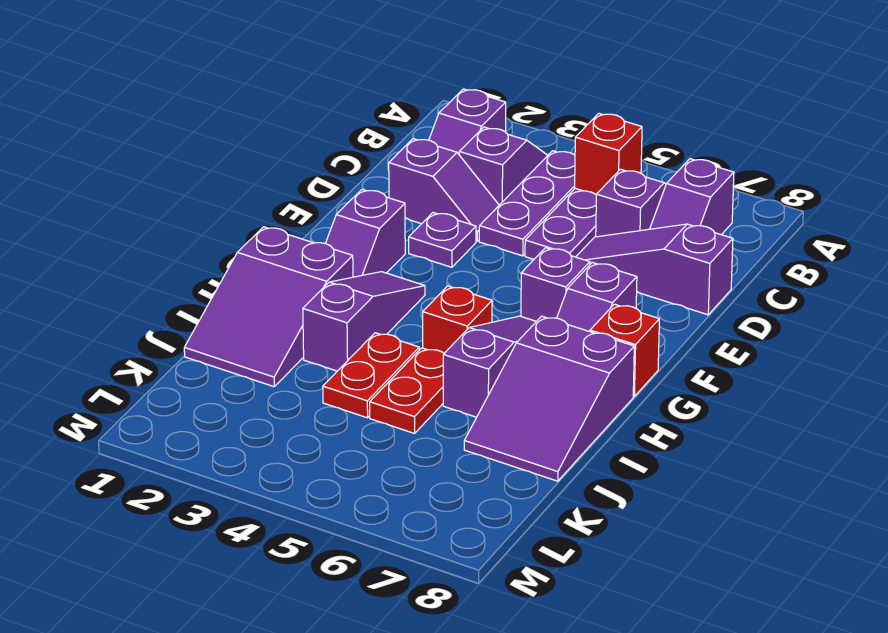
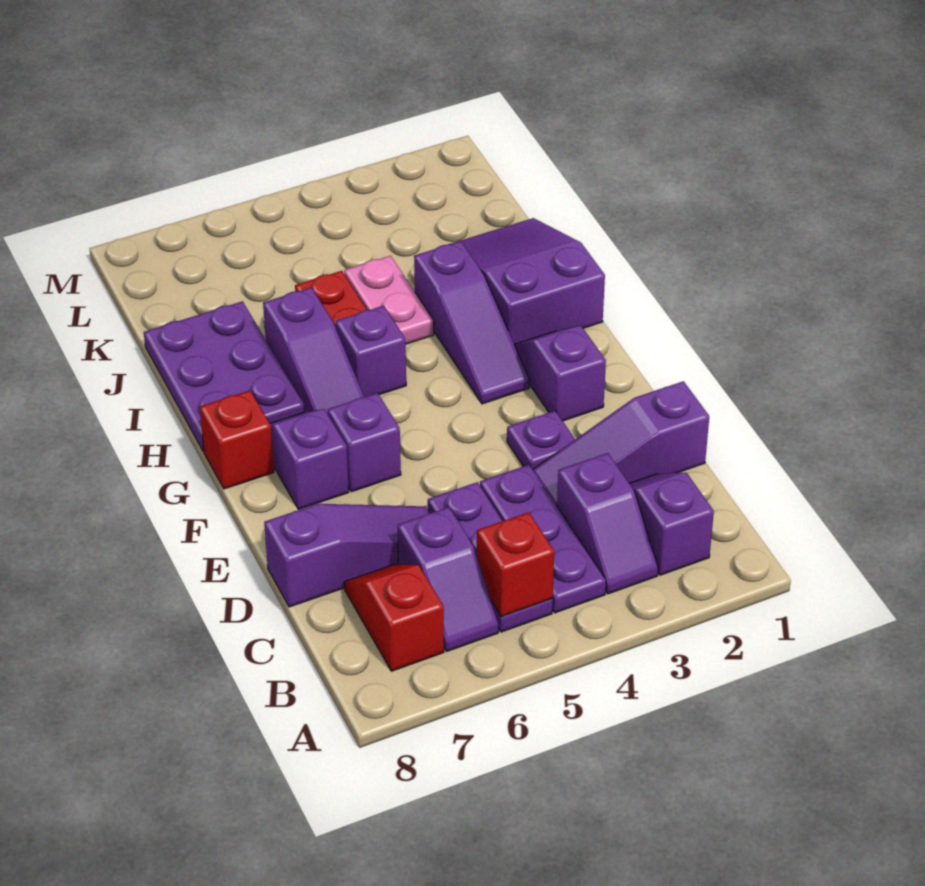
purple slope B7:C7 level 1 top B -> red slope B7:C7 level 1 top B
purple slope D2:D3 level 1 top 2 -> purple slope D1:D3 level 1 top 1
red brick H5 level 1 -> purple brick H5 level 1
purple slope H7:J8 level 1 top H -> purple plate H7:J8 level 1
red plate I4:J4 level 1 -> pink plate I4:J4 level 1

